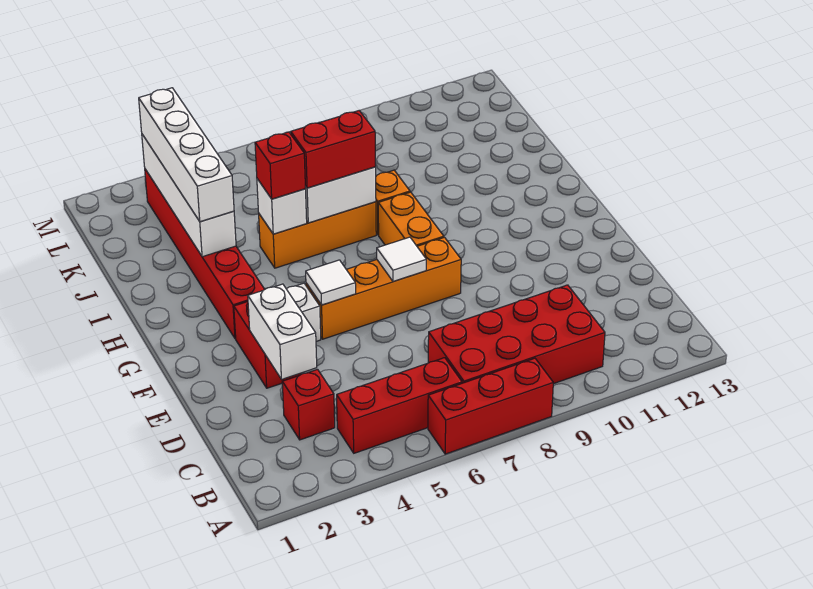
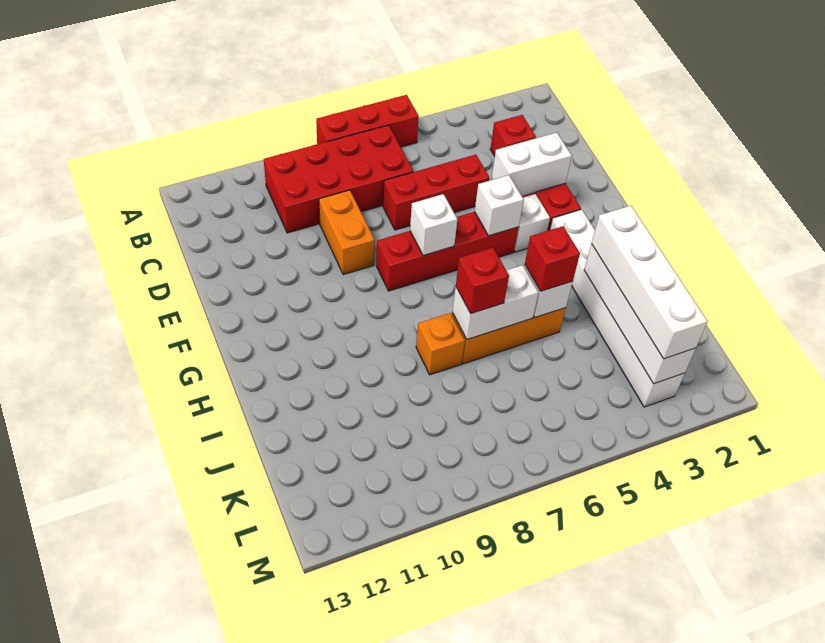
red brick B4:B6 level 1 -> red brick D5:D7 level 1
white brick D3:E3 level 2 -> white brick E3:E4 level 2
orange brick F5:F8 level 1 -> red brick F5:F8 level 1
white tile F5 level 2 -> white brick F5 level 2
white tile F7 level 2 -> white brick F7 level 2
red brick G3:L3 level 1 -> white brick G3:L3 level 1
orange brick G8:H8 level 1 -> orange brick D9:E9 level 1
red brick I6:I7 level 3 -> red brick I7 level 3

